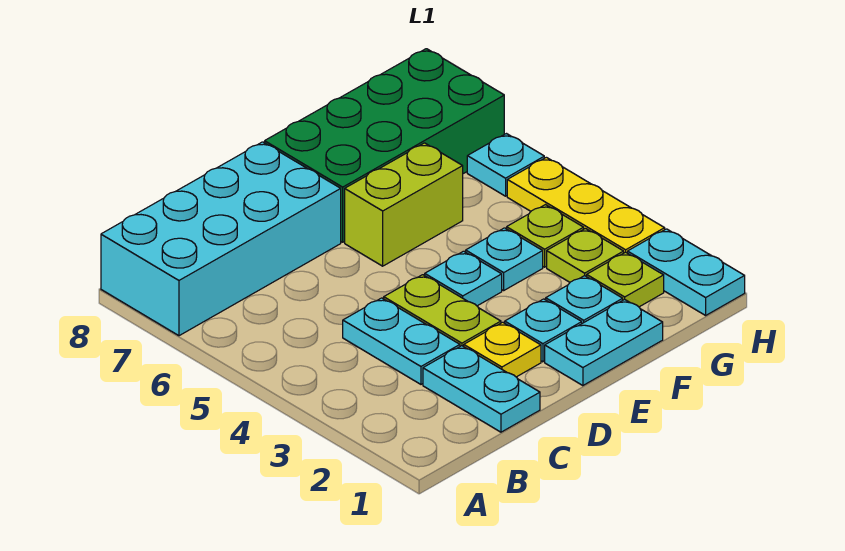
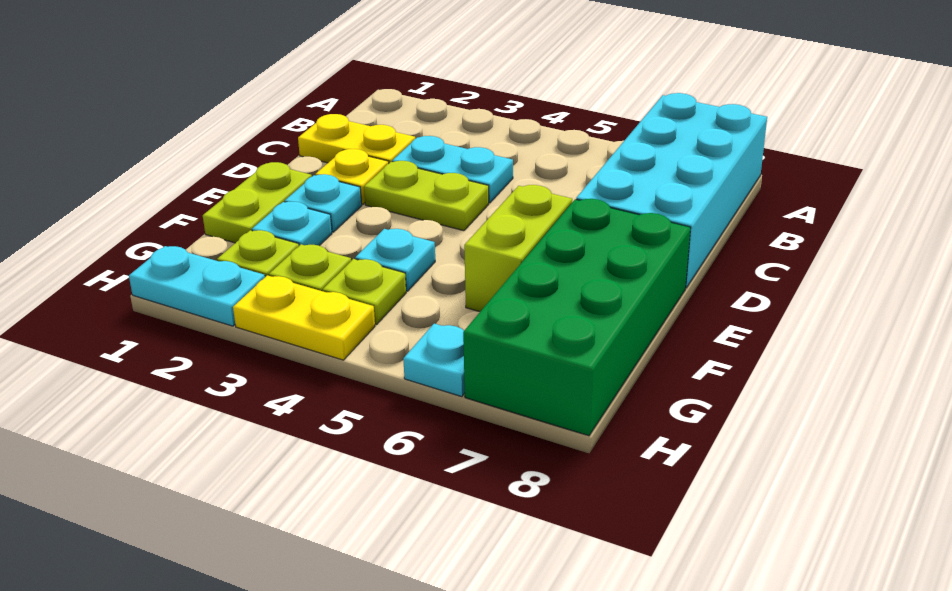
cyan plate C1:C2 level 1 -> yellow plate C1:C2 level 1
cyan plate E1:F1 level 1 -> lime plate E1:F1 level 1
cyan plate E4 level 1 -> none
yellow plate H3:H5 level 1 -> yellow plate H3:H4 level 1

